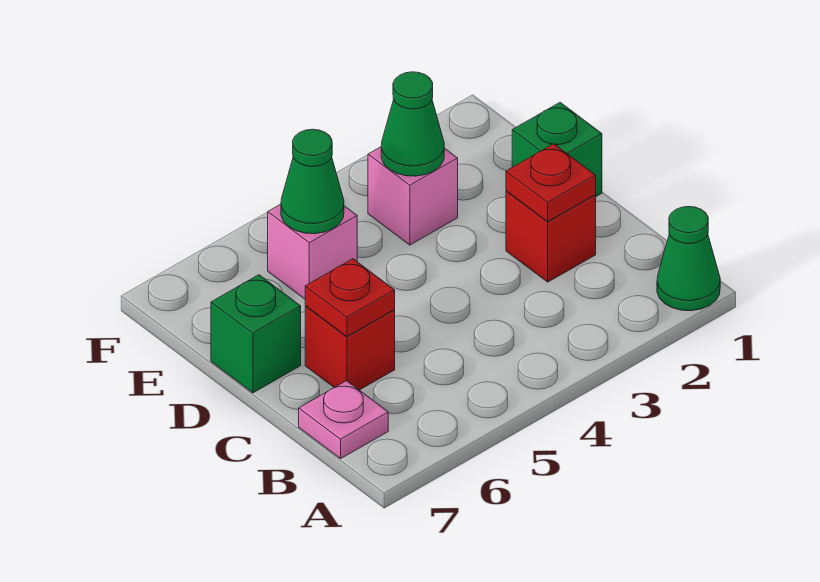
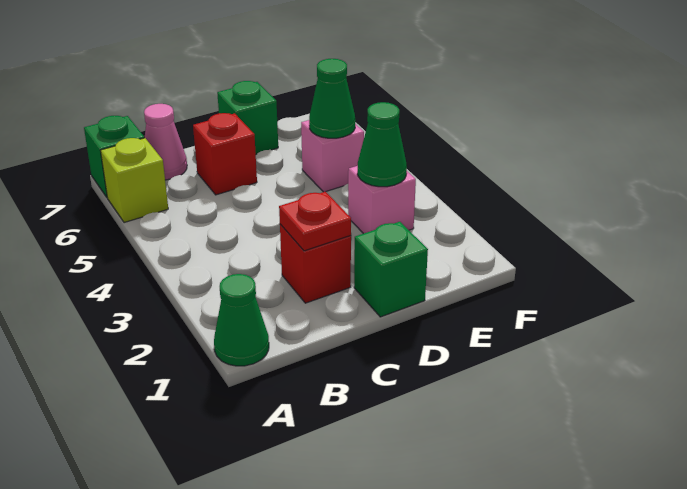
none -> lime brick A6 level 1
none -> green brick A7 level 1
pink plate B7 level 1 -> pink cone B7 level 1
red plate C6 level 2 -> none

